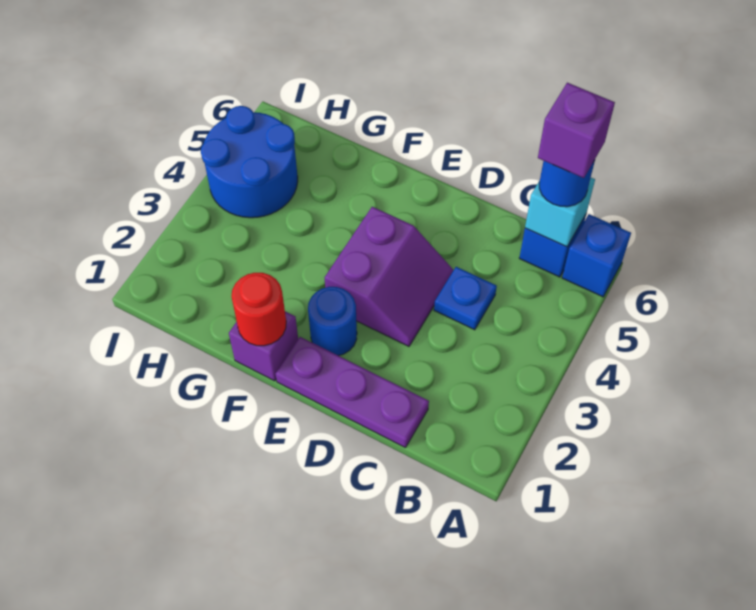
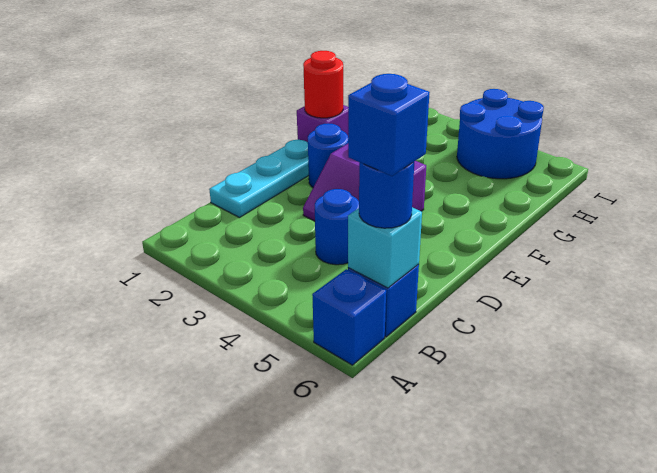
purple brick B6 level 4 -> blue brick B6 level 4
purple plate C1:E1 level 1 -> cyan plate C1:E1 level 1
blue plate C4 level 1 -> blue round brick C4 level 1

